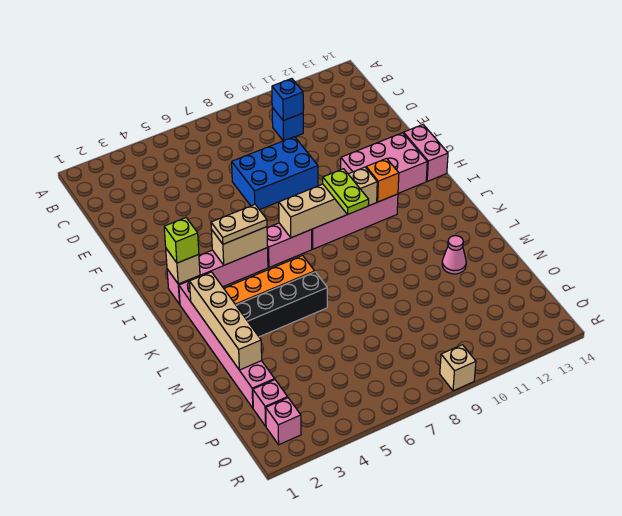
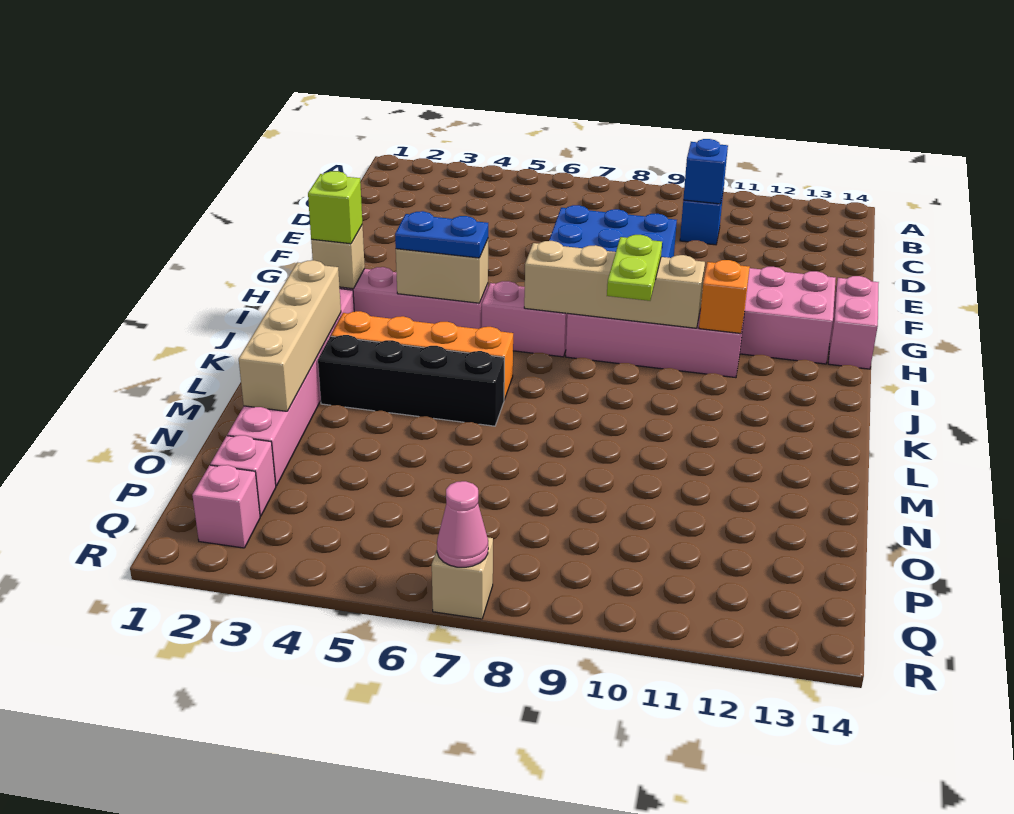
tan plate I4:I5 level 3 -> blue plate I4:I5 level 3
pink cone M12 level 1 -> pink cone R7 level 2
tan brick R9 level 1 -> tan brick R7 level 1

